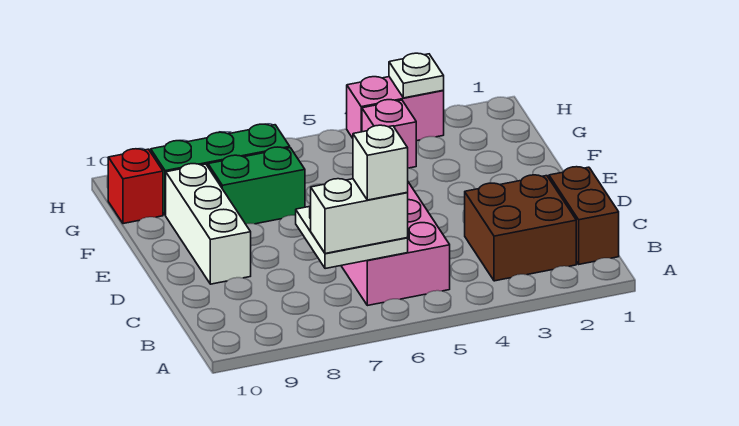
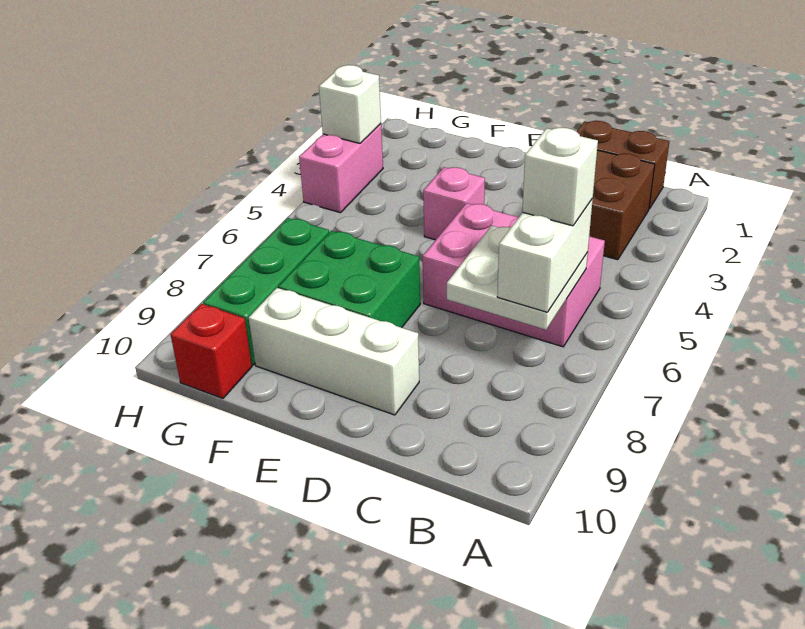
green brick F7:F8 level 1 -> green brick E7:F8 level 1
pink brick G4 level 1 -> pink brick E4 level 1
white plate H3 level 2 -> white brick H3 level 2

